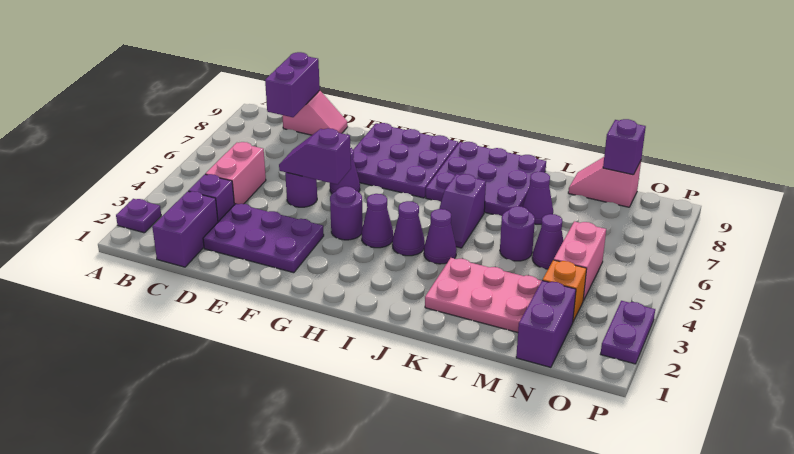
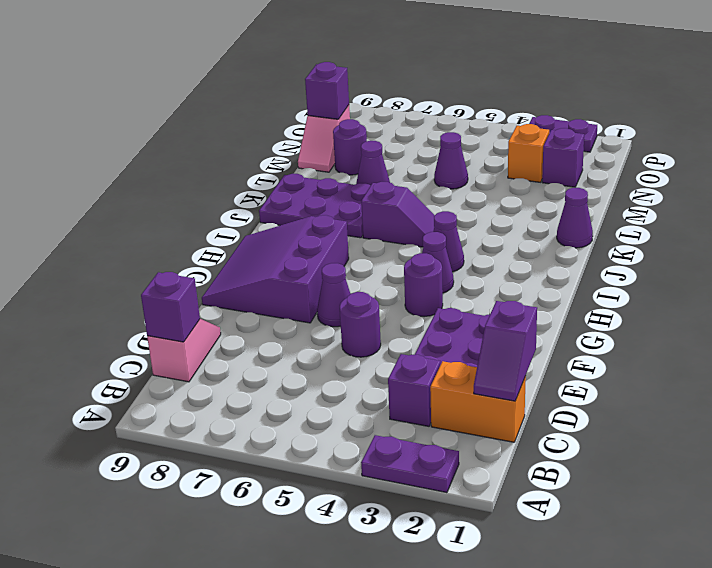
purple plate A2 level 1 -> purple plate A2:A3 level 1
purple brick C1:C2 level 1 -> orange brick C1:C2 level 1
pink brick C4:C5 level 1 -> none
purple brick C8:C9 level 2 -> purple brick C9 level 2
purple slope E5:F5 level 2 top F -> purple slope C1:D1 level 2 top D
purple plate F7:H9 level 1 -> purple slope F7:H9 level 1 top 7
purple plate I7:K9 level 1 -> purple plate J7:K9 level 1
purple cone J4 level 1 -> purple cone K1 level 1
pink plate K2:M3 level 1 -> none
purple round brick L5 level 1 -> purple round brick M8 level 1
purple brick N1:N2 level 1 -> purple brick N2 level 1
pink brick N4:N5 level 1 -> none

